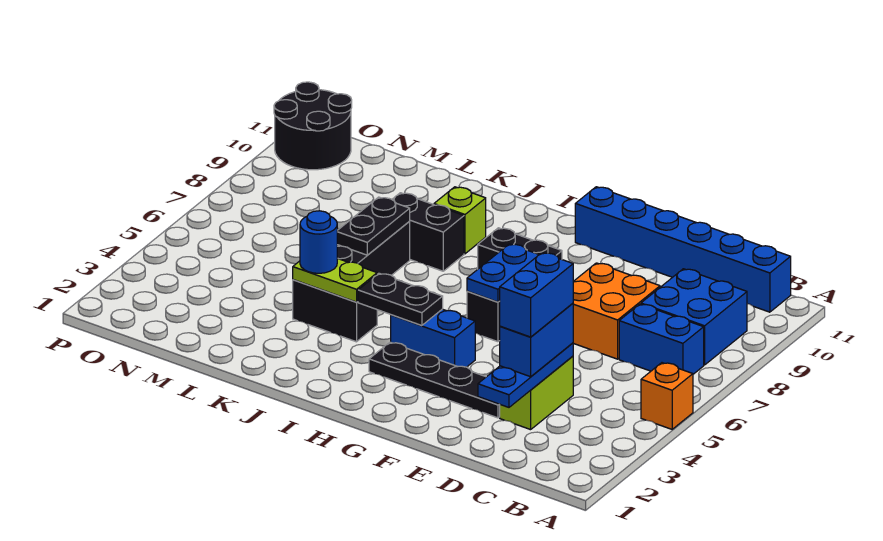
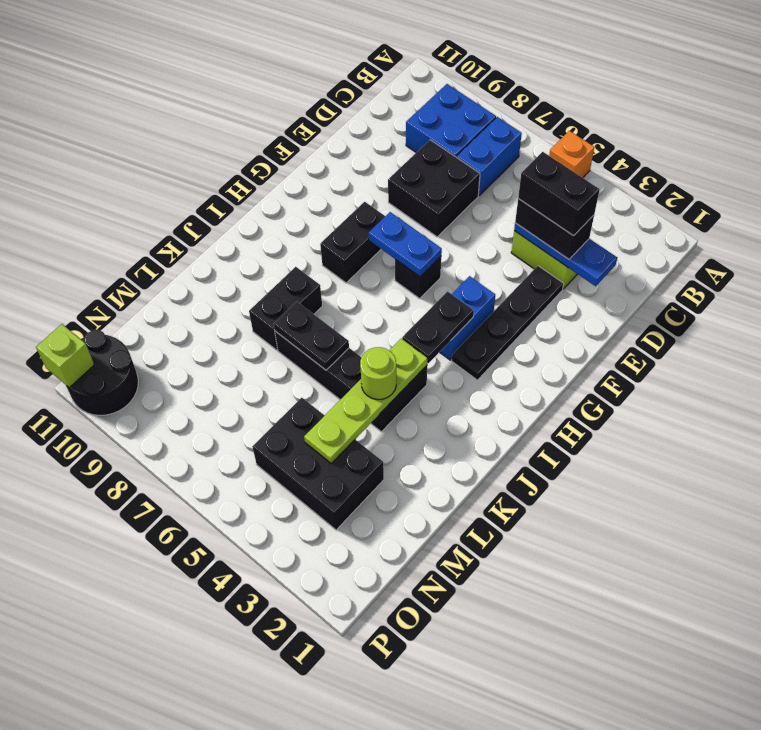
blue brick B11:G11 level 1 -> none
blue brick D3:D4 level 3 -> black brick D3:D4 level 3
blue brick D3:D4 level 4 -> black brick D3:D4 level 4
orange brick D7:E8 level 1 -> black brick D7:E8 level 1
lime plate J4:K4 level 2 -> lime plate J4:M4 level 2
lime brick J9 level 1 -> lime brick P11 level 2
blue round brick K4 level 3 -> lime round brick K4 level 3
none -> black brick M3:N5 level 1

